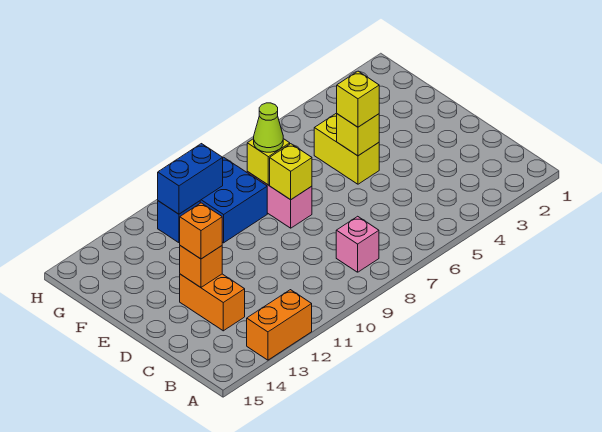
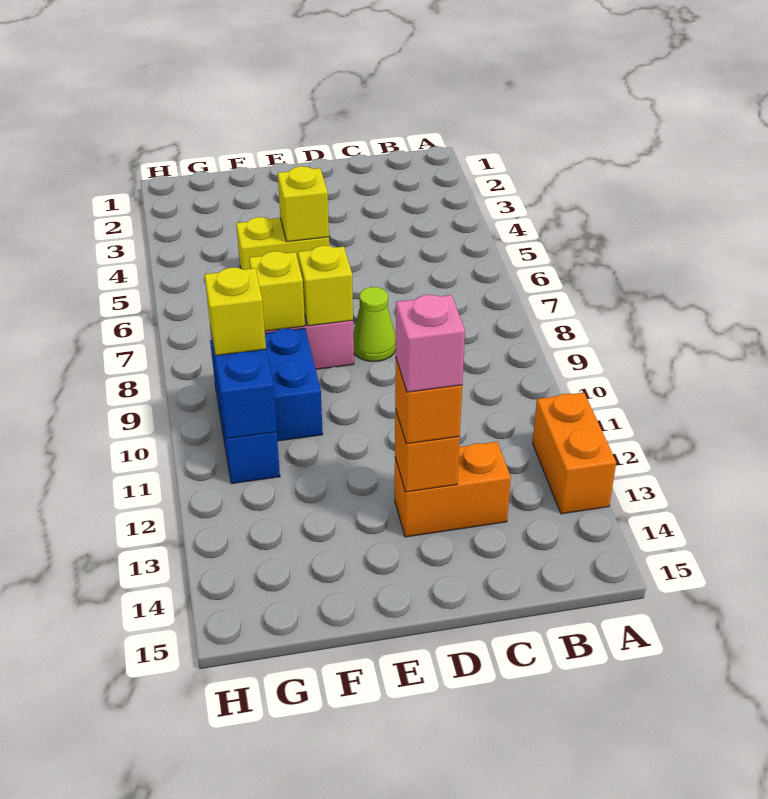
pink brick B8 level 1 -> pink brick D13 level 4
yellow brick E5 level 3 -> yellow brick G10 level 3
lime cone F8 level 3 -> lime cone D8 level 1

